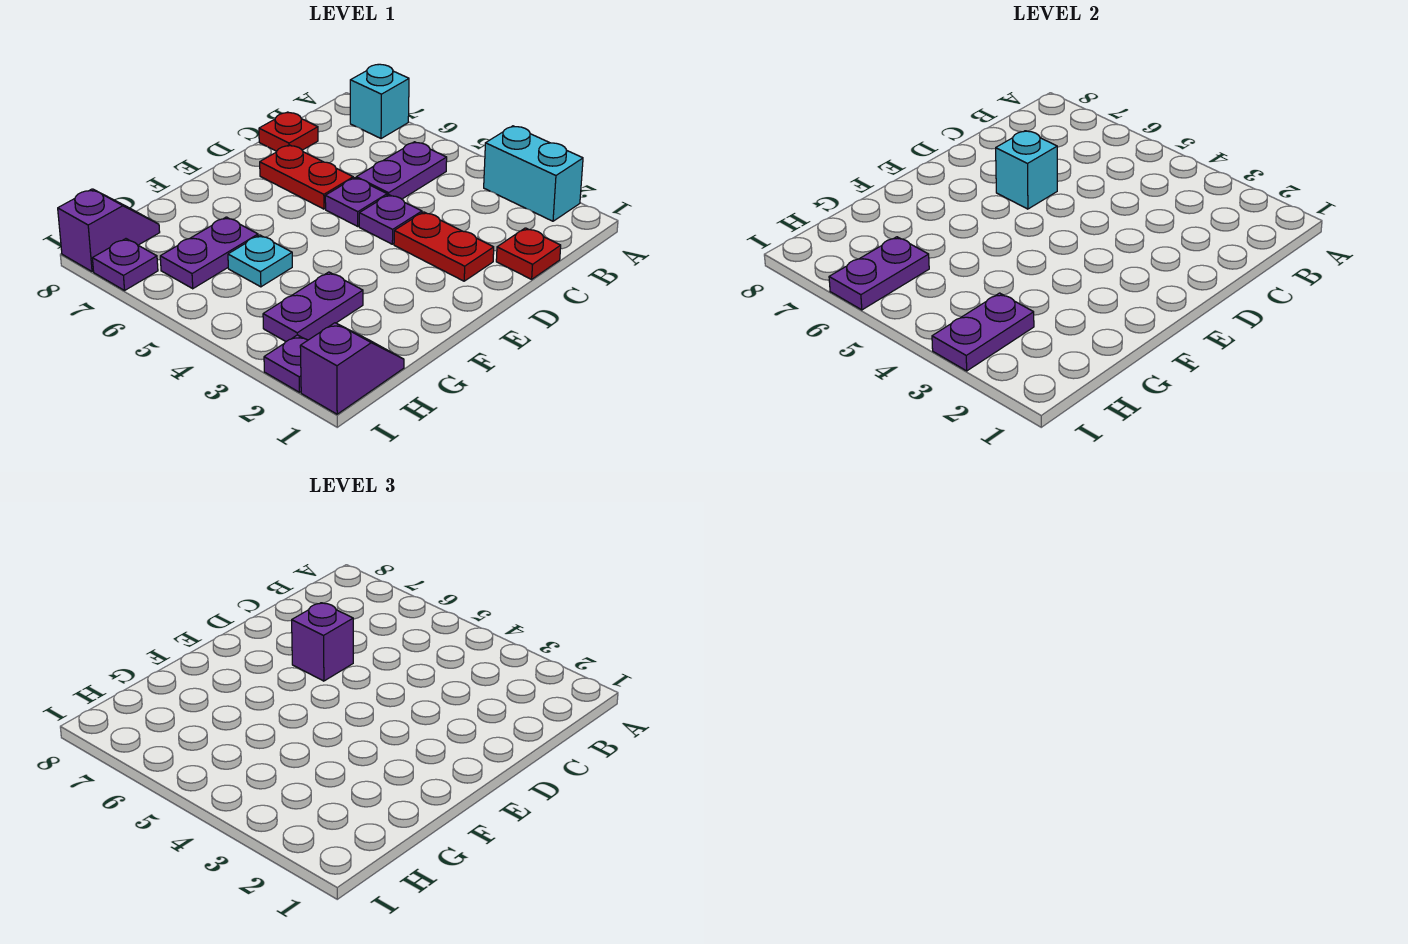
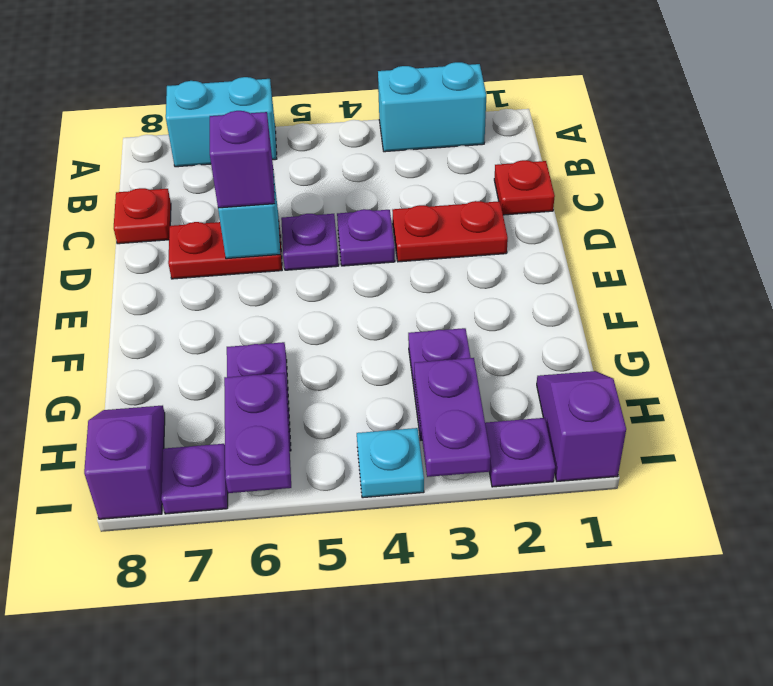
cyan brick A7 level 1 -> cyan brick A6:A7 level 1
purple plate B5:C5 level 1 -> none
cyan plate G5 level 1 -> cyan plate I4 level 1

